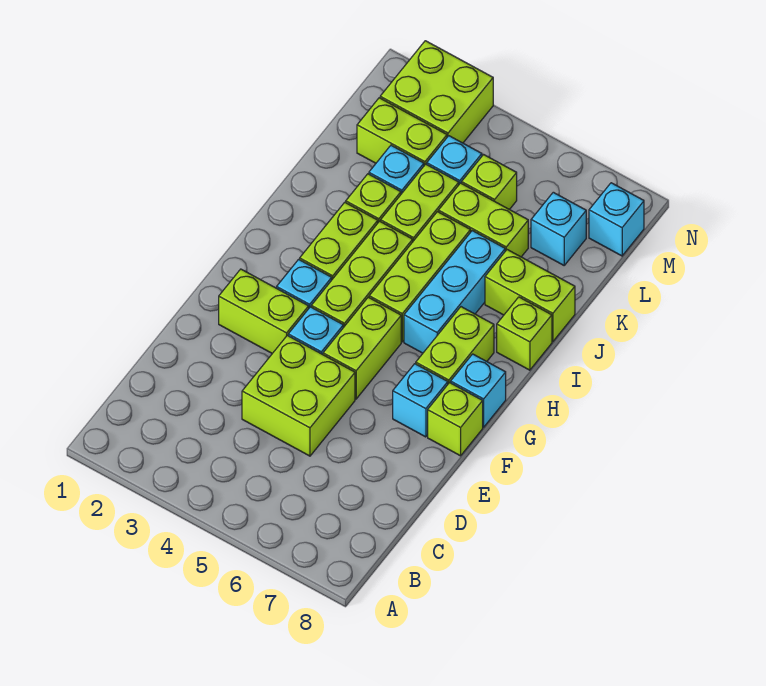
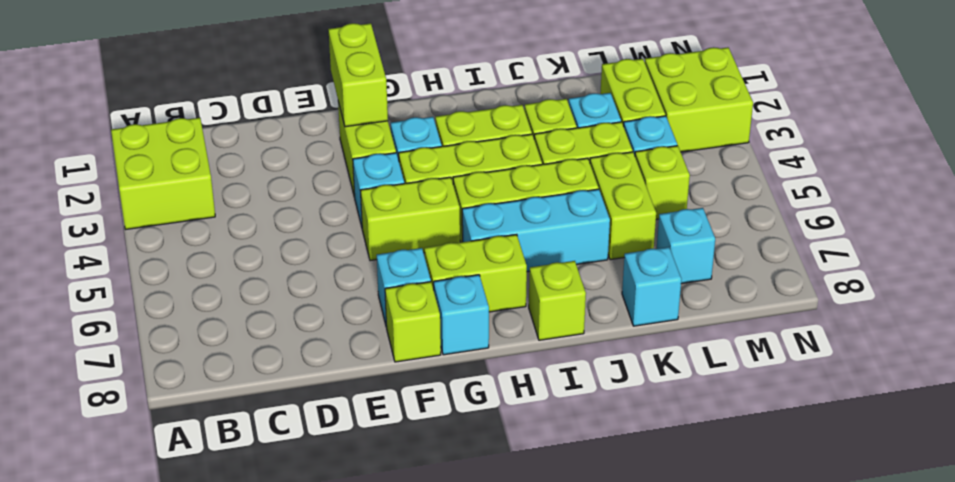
lime brick D4:E5 level 1 -> lime brick A2:B3 level 1
lime brick J7:J8 level 1 -> lime brick F1:F2 level 2
cyan brick M8 level 1 -> cyan brick K8 level 1

